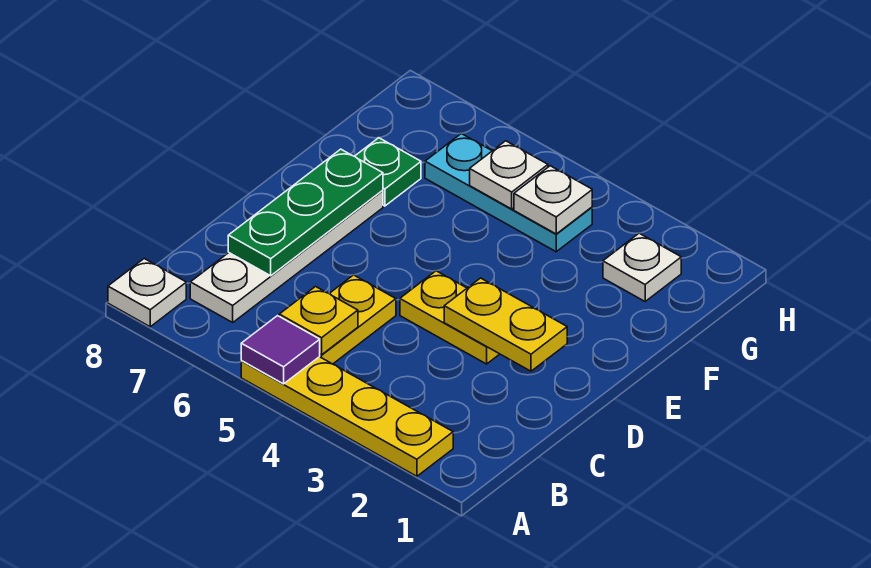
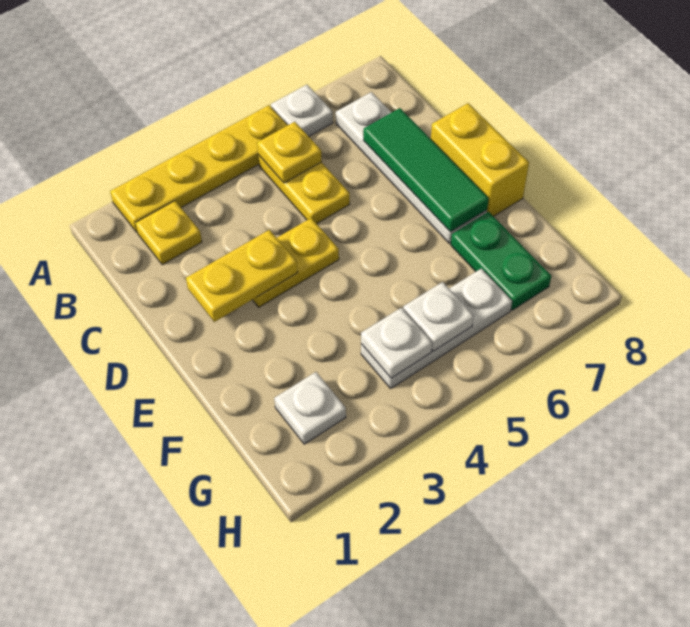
purple tile A5 level 2 -> none
white plate A8 level 1 -> white plate A6 level 1
none -> yellow plate B2 level 1
green plate C7:E7 level 2 -> green tile C7:E7 level 2
none -> yellow brick D8:E8 level 1
green plate F7 level 1 -> green plate F7:G7 level 1
cyan plate G4:G6 level 1 -> white plate G4:G6 level 1

